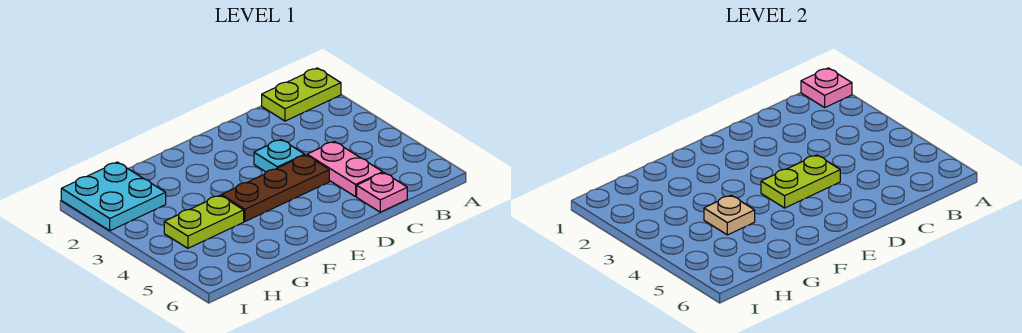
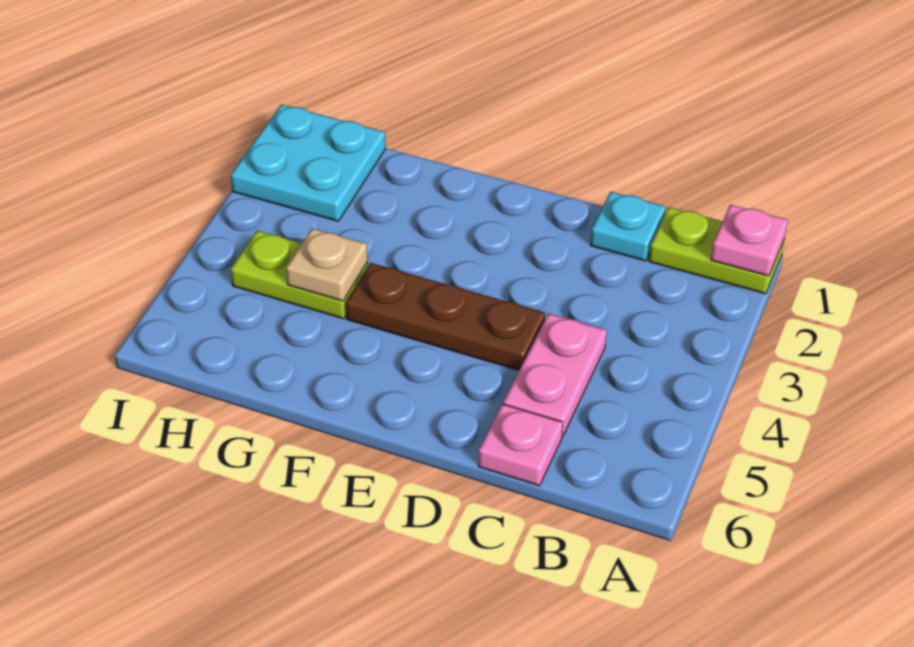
cyan plate D3 level 1 -> cyan plate C1 level 1
lime plate D4:E4 level 2 -> none

